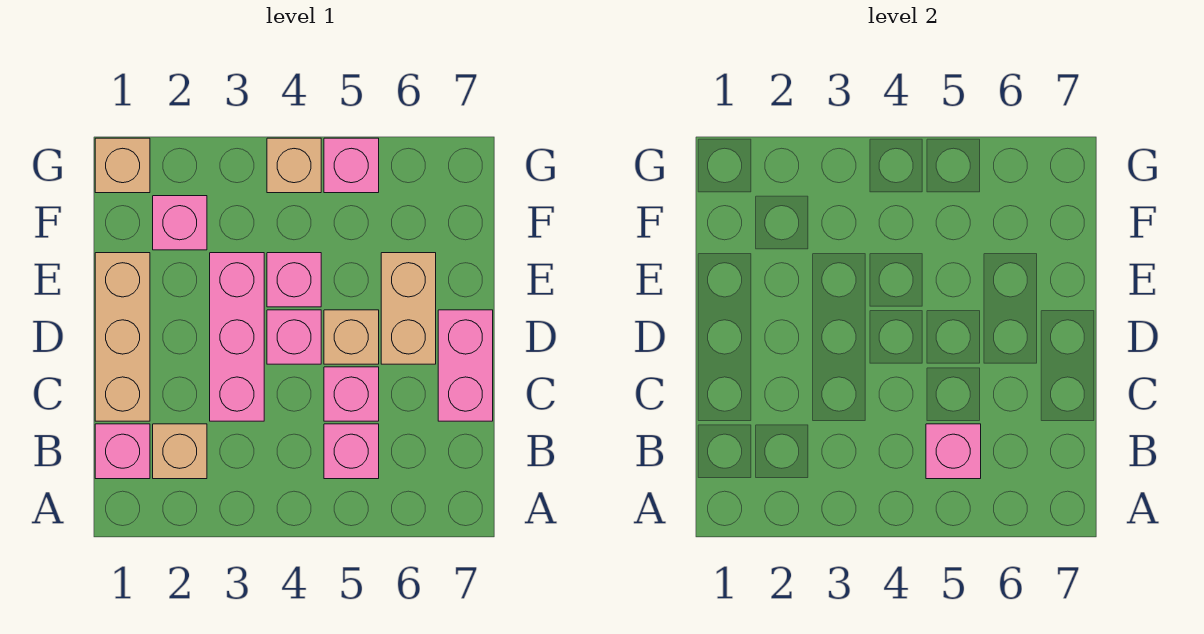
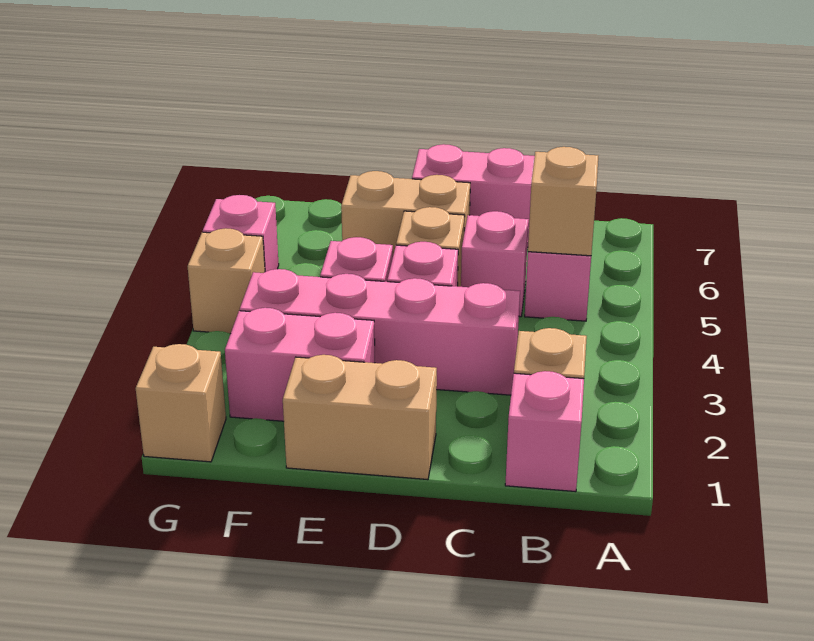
pink brick B5 level 2 -> tan brick B5 level 2
tan brick C1:E1 level 1 -> tan brick D1:E1 level 1
pink brick C3:E3 level 1 -> pink brick C3:F3 level 1
pink brick F2 level 1 -> pink brick E2:F2 level 1

